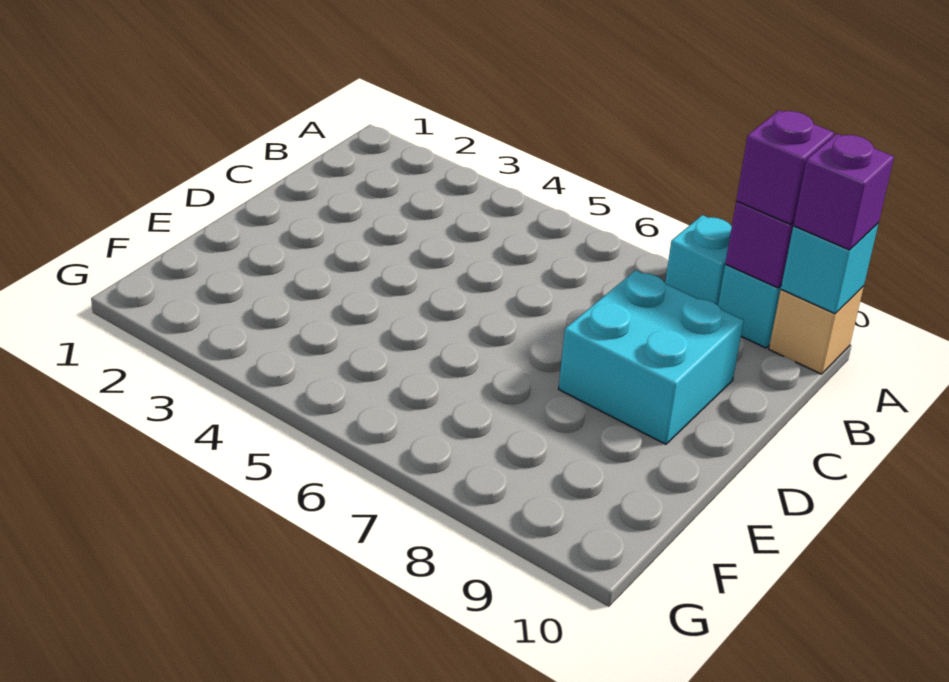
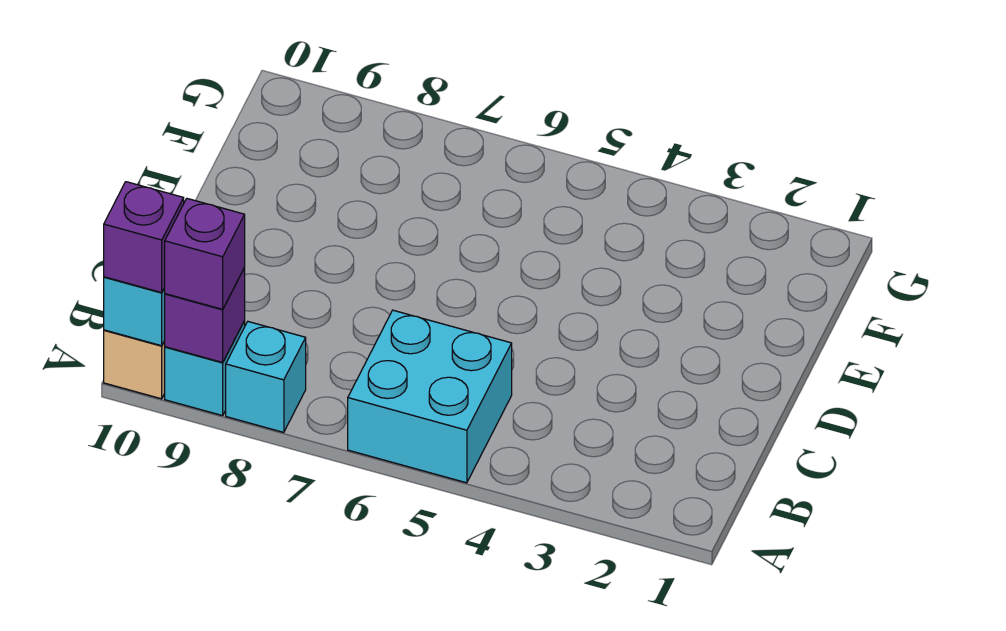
cyan brick C8:D9 level 1 -> cyan brick A5:B6 level 1

